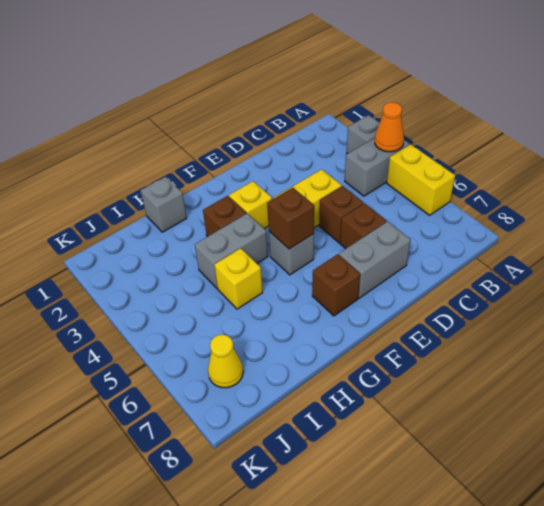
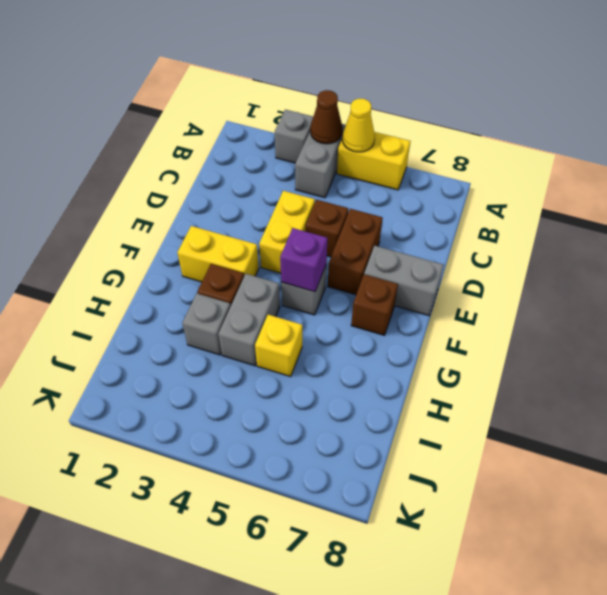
orange cone A4 level 2 -> brown cone A4 level 2
brown brick D6 level 1 -> brown brick D6:E6 level 1
grey brick D7:E7 level 1 -> grey brick E7:E8 level 1
yellow brick F3 level 1 -> yellow brick F2:F3 level 1
brown brick F5 level 2 -> purple brick F5 level 2
grey brick H1 level 1 -> grey brick H3 level 1
yellow cone J7 level 1 -> yellow cone A5 level 2

